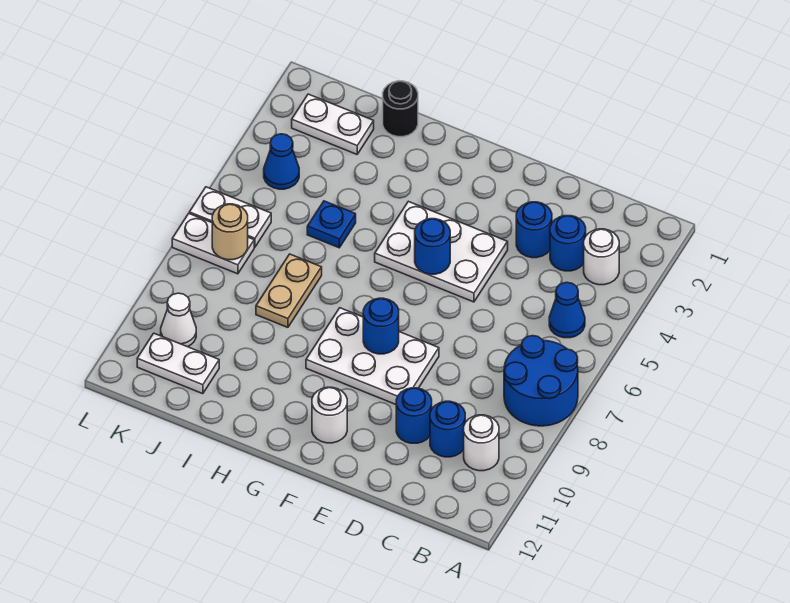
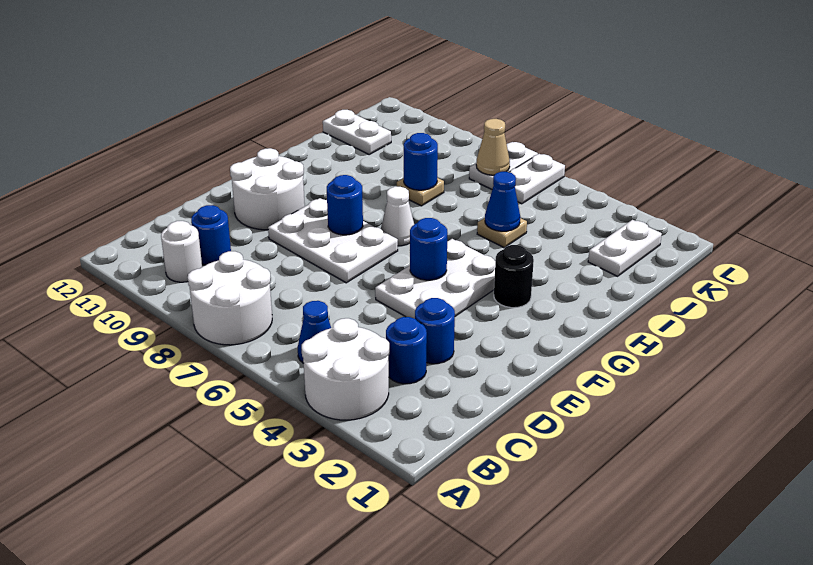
blue round brick A7:B8 level 1 -> white round brick A7:B8 level 1
white round brick B3 level 1 -> white round brick A3:B4 level 1
blue round brick D10 level 1 -> blue round brick I8 level 2
white plate E8:G9 level 1 -> white plate E7:F9 level 1
white round brick F11 level 1 -> white round brick E10:F11 level 1
black round brick I1 level 1 -> black round brick G3 level 1
blue plate I5 level 1 -> tan plate I5 level 1
tan plate I7:I8 level 1 -> tan plate I8 level 1
white plate J11:K11 level 1 -> white plate J11:J12 level 1
blue cone K4 level 1 -> blue cone I5 level 2
tan round brick K7 level 2 -> tan cone K7 level 2
white cone K10 level 1 -> white cone G7 level 1

